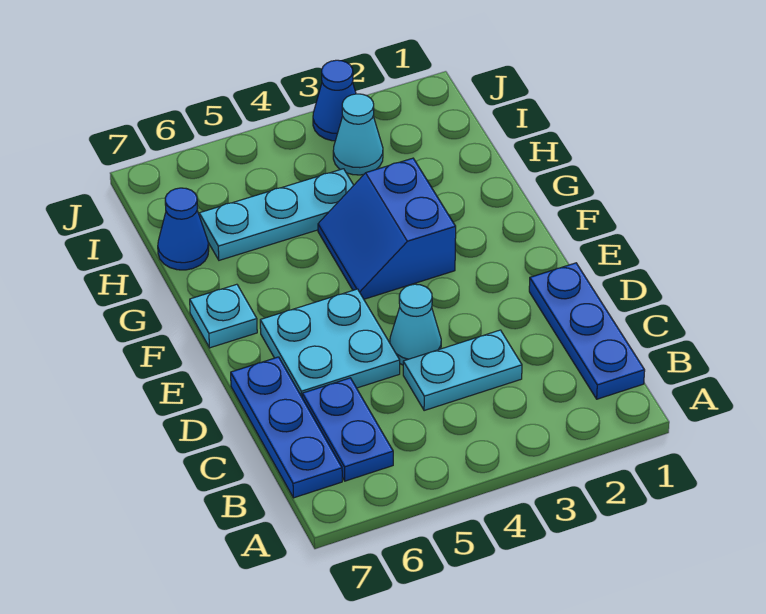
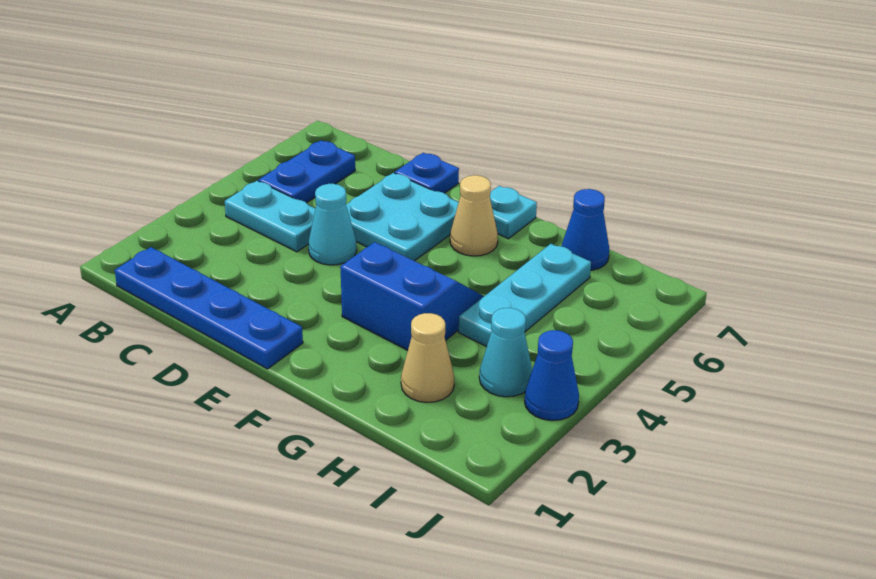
blue plate B1:D1 level 1 -> blue plate B1:E1 level 1
blue plate B6:C6 level 1 -> blue plate B5:B6 level 1
blue plate B7:D7 level 1 -> blue plate D7 level 1
cyan plate C3:C4 level 1 -> cyan plate B4:C4 level 1
none -> tan cone F6 level 1
none -> tan cone H2 level 1

